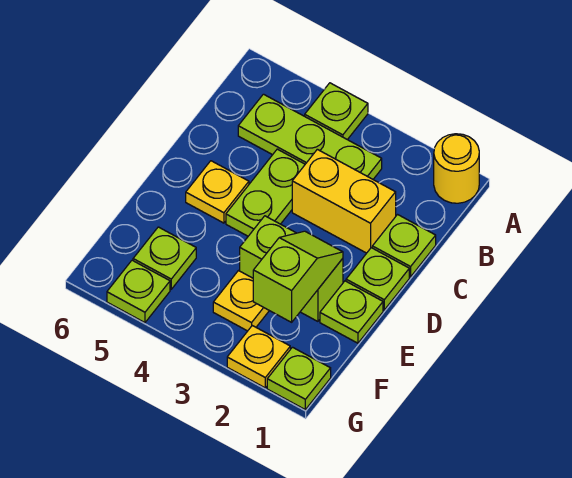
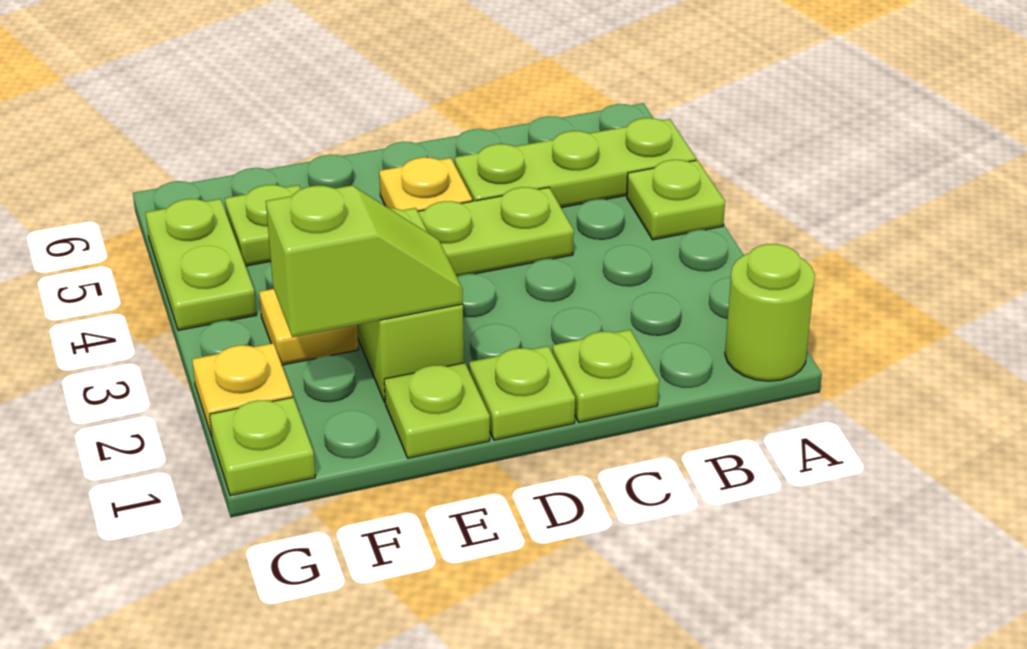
yellow round brick A1 level 1 -> lime round brick A1 level 1
lime plate B3:B5 level 1 -> lime plate A5:C5 level 1
yellow brick C2:C3 level 1 -> none
lime plate G5 level 1 -> lime plate G4:G5 level 1

